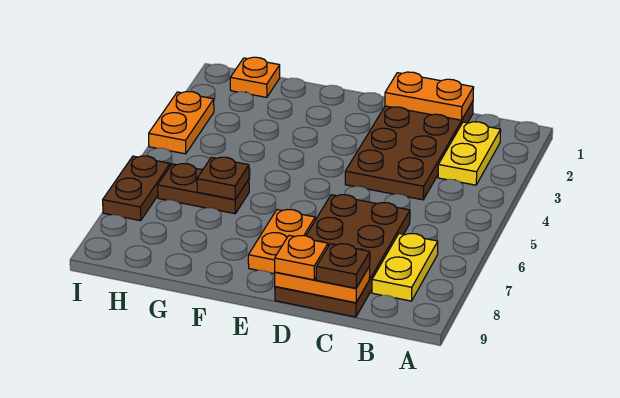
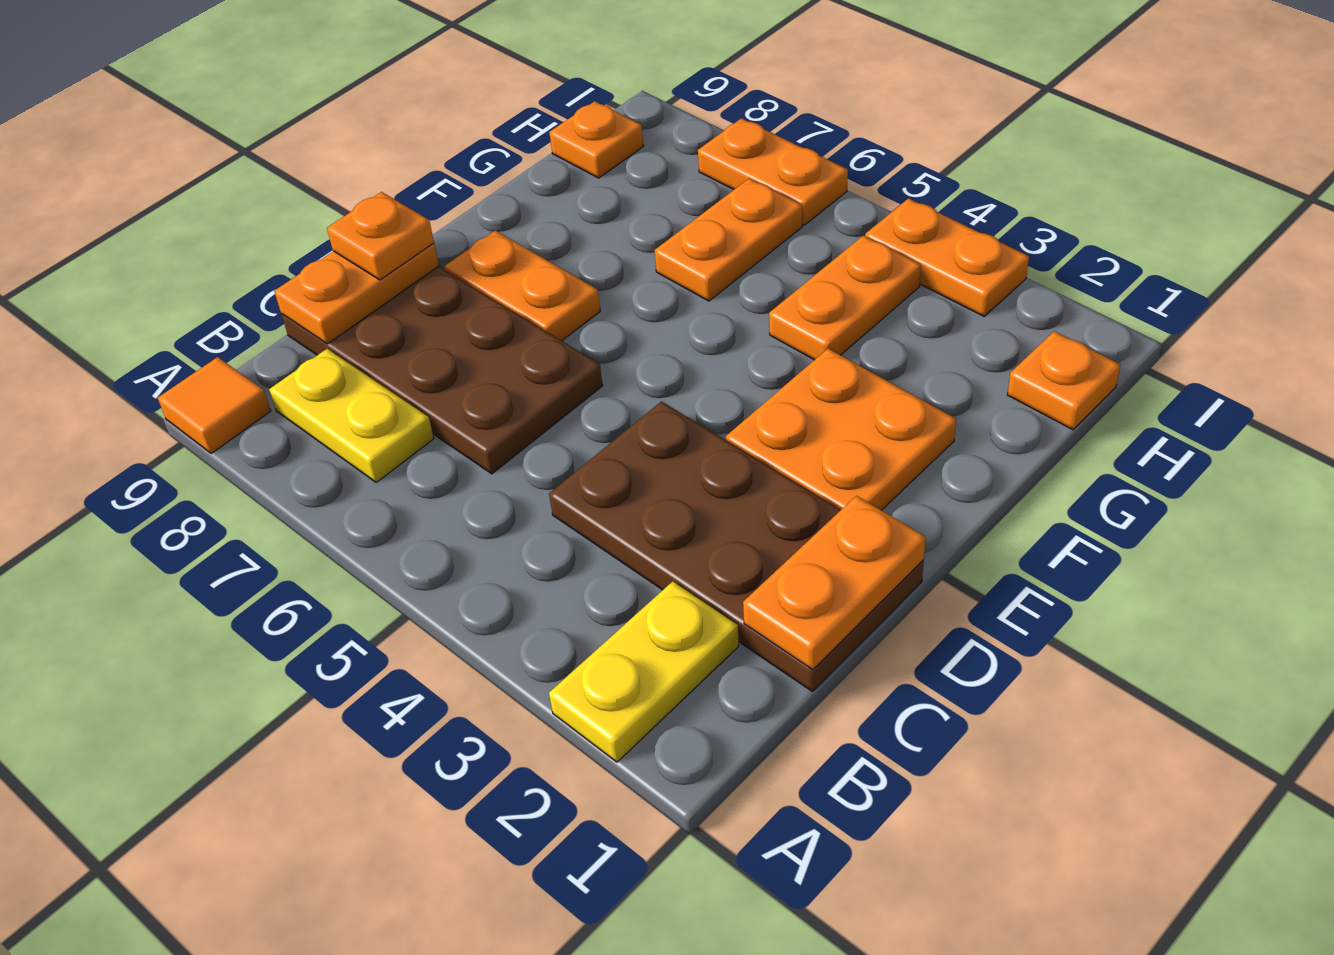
none -> orange tile A9 level 1
yellow plate B2:B3 level 1 -> yellow plate A2:B2 level 1
brown plate C9 level 3 -> none
none -> orange plate E2:F3 level 1
none -> orange plate G4:H4 level 1
brown plate G6:H6 level 1 -> orange plate G6:H6 level 1
brown plate G6 level 2 -> none
none -> orange plate H9 level 1
brown plate I6:I7 level 1 -> orange plate I6:I7 level 1

